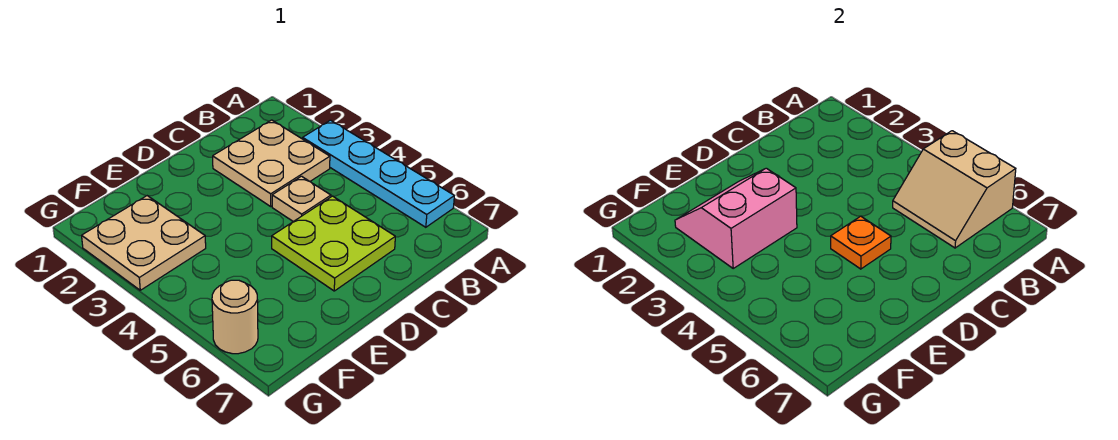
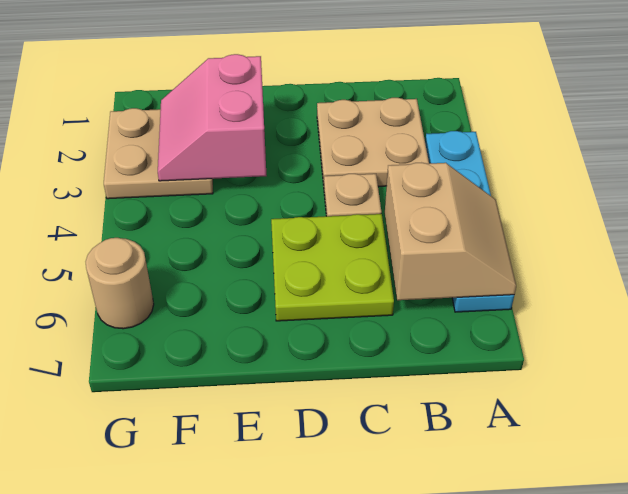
tan slope A5:B6 level 2 top A -> tan slope A5:B6 level 2 top B
orange plate D5 level 2 -> none
pink slope E2:F3 level 2 top 3 -> pink slope E2:F3 level 2 top E

